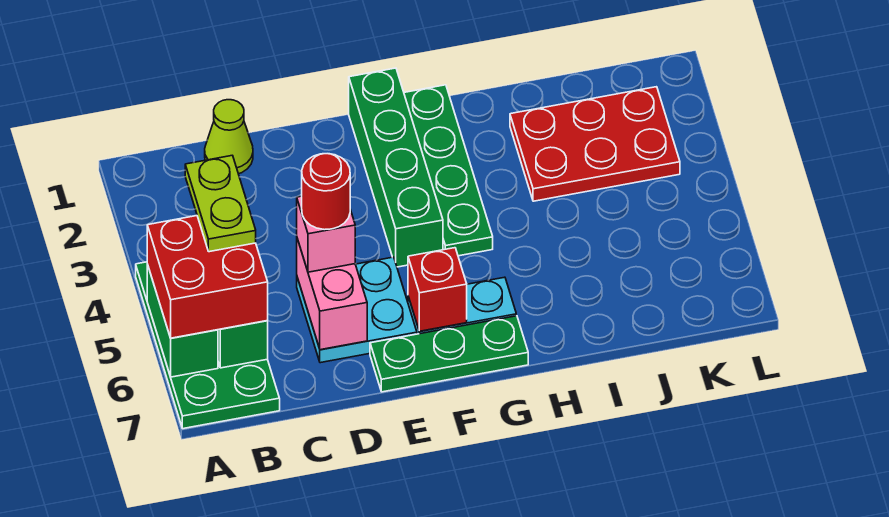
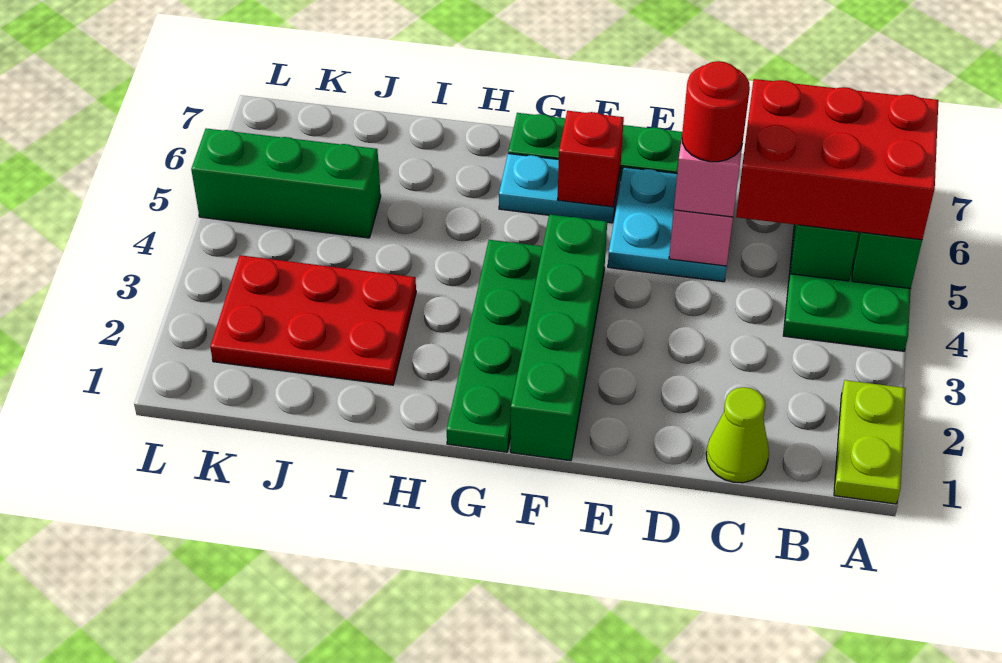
red brick A5:B6 level 3 -> red brick A5:C6 level 3
lime plate B4:B5 level 4 -> lime plate A1:A2 level 1
none -> green brick J5:L5 level 1

